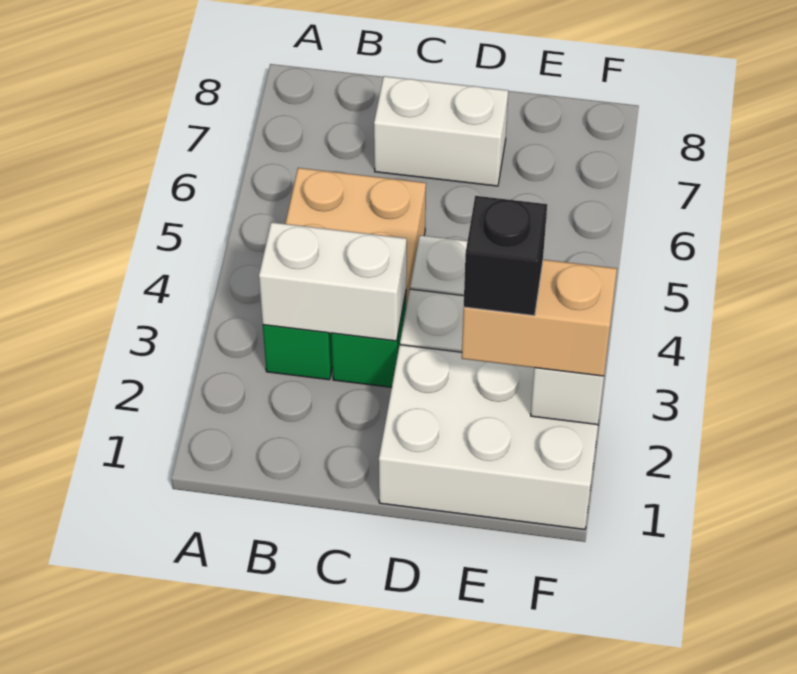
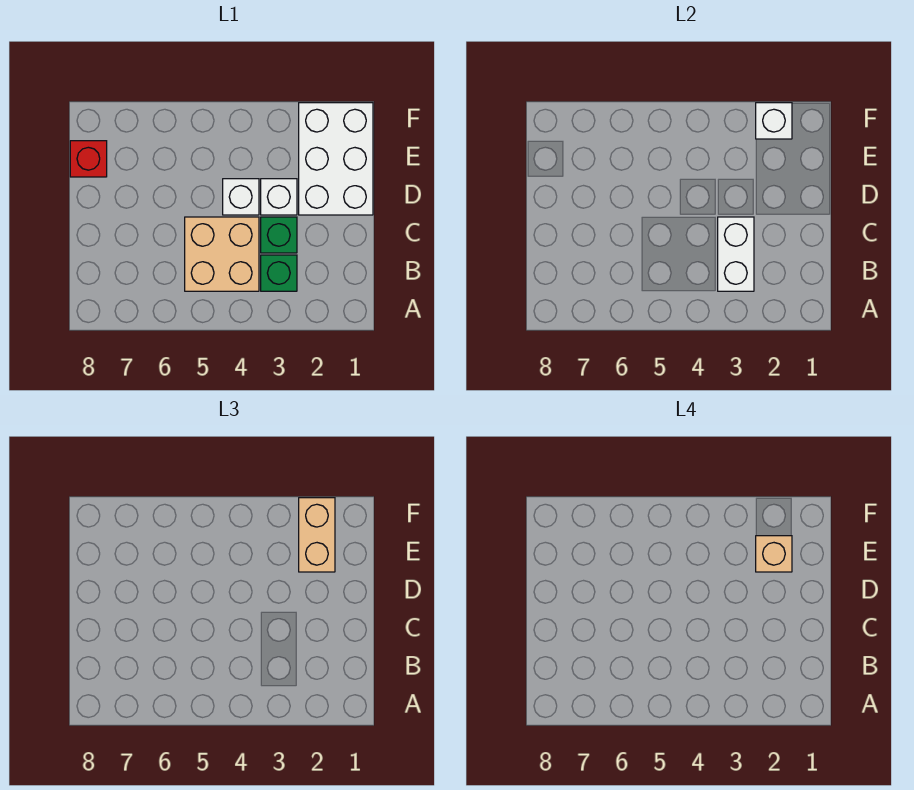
white brick C7:D7 level 1 -> none
black brick E2 level 4 -> tan brick E2 level 4
none -> red brick E8 level 1

